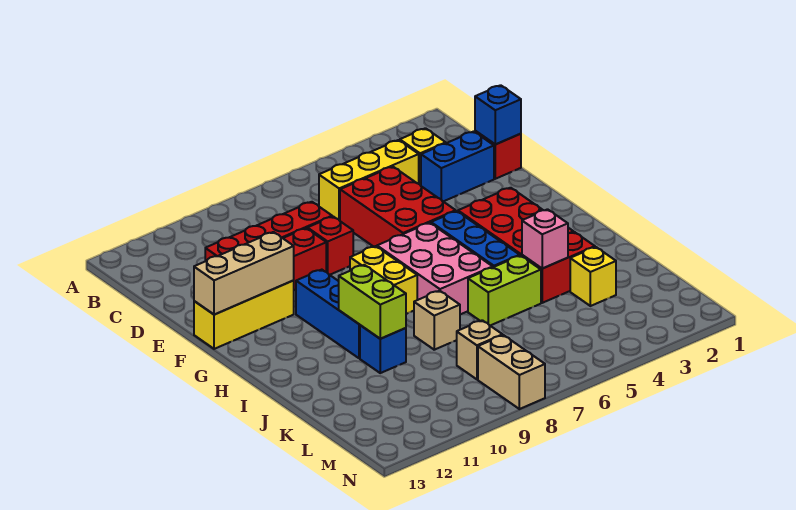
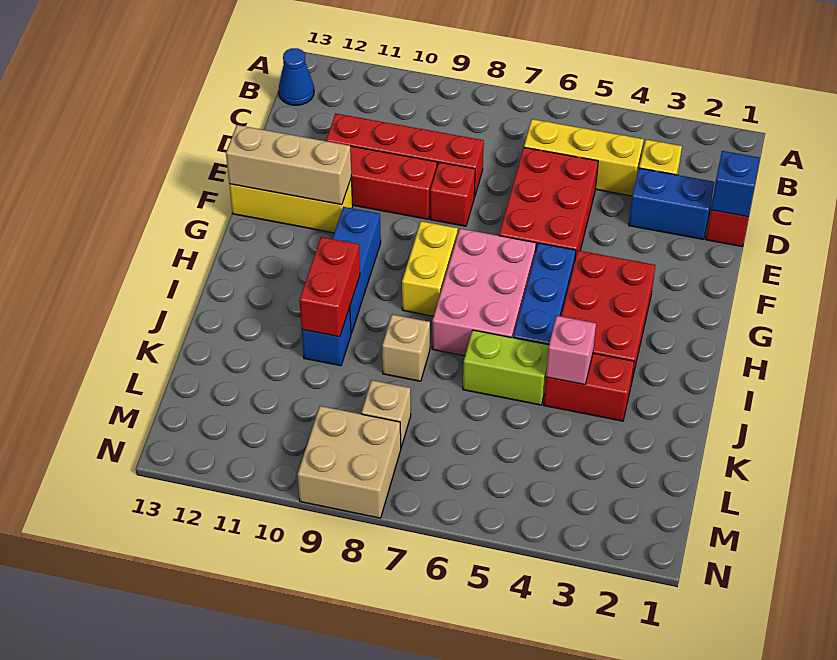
none -> blue cone B13 level 1
lime brick I10:J10 level 2 -> red brick I10:J10 level 2
yellow brick K3 level 1 -> none
tan brick M8:N8 level 1 -> tan brick M8:N9 level 1

